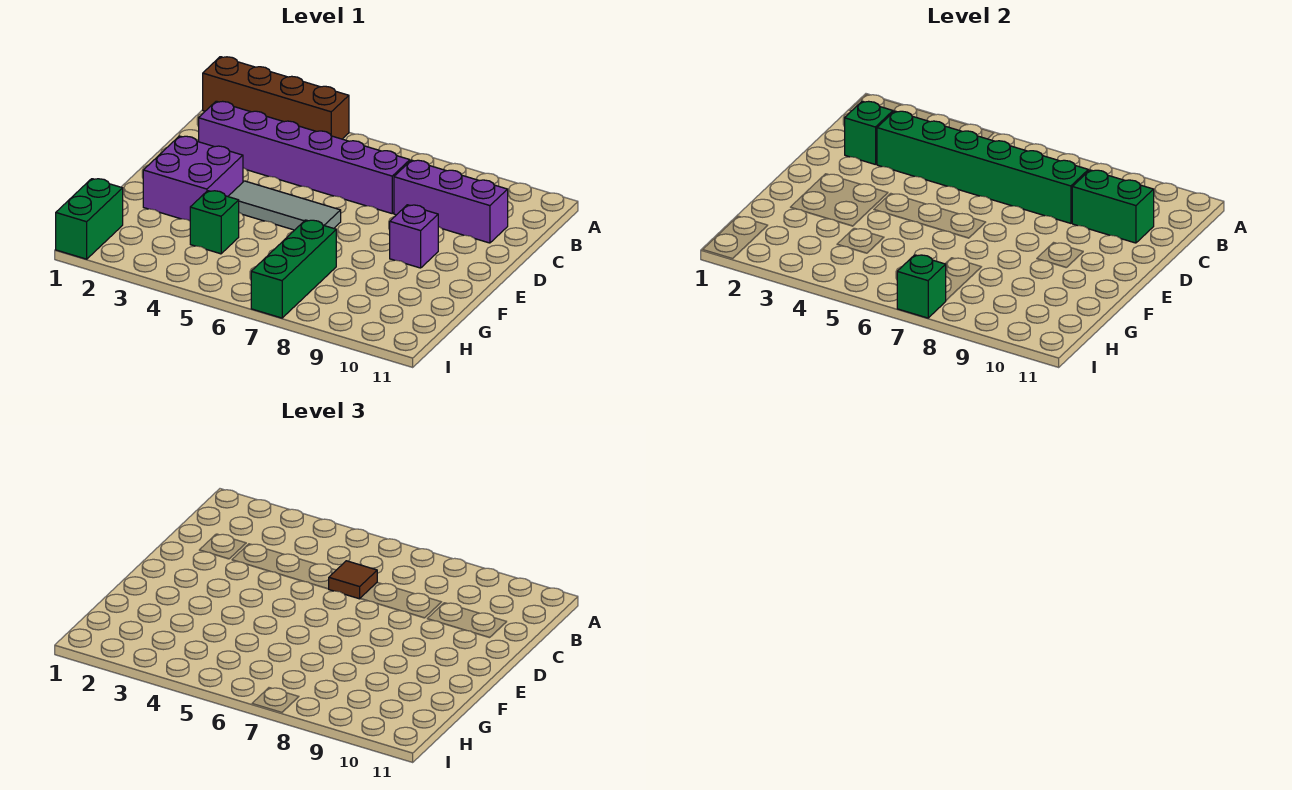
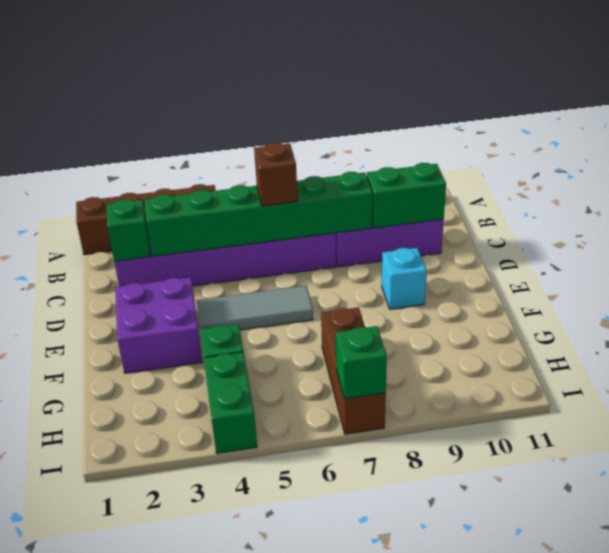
brown tile C6 level 3 -> brown brick C6 level 3
purple brick E9 level 1 -> cyan brick E9 level 1
green brick G7:I7 level 1 -> brown brick G7:I7 level 1
green brick H1:I1 level 1 -> green brick H4:I4 level 1

